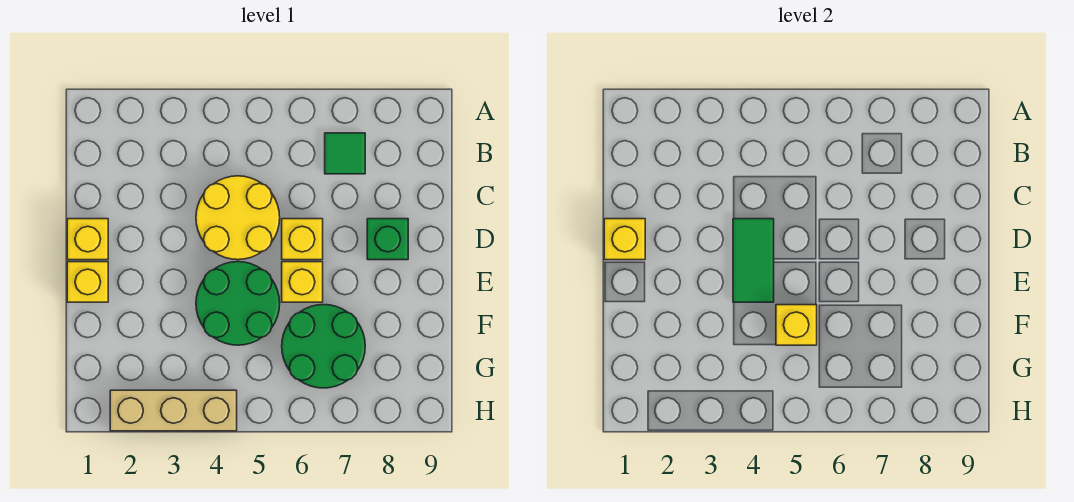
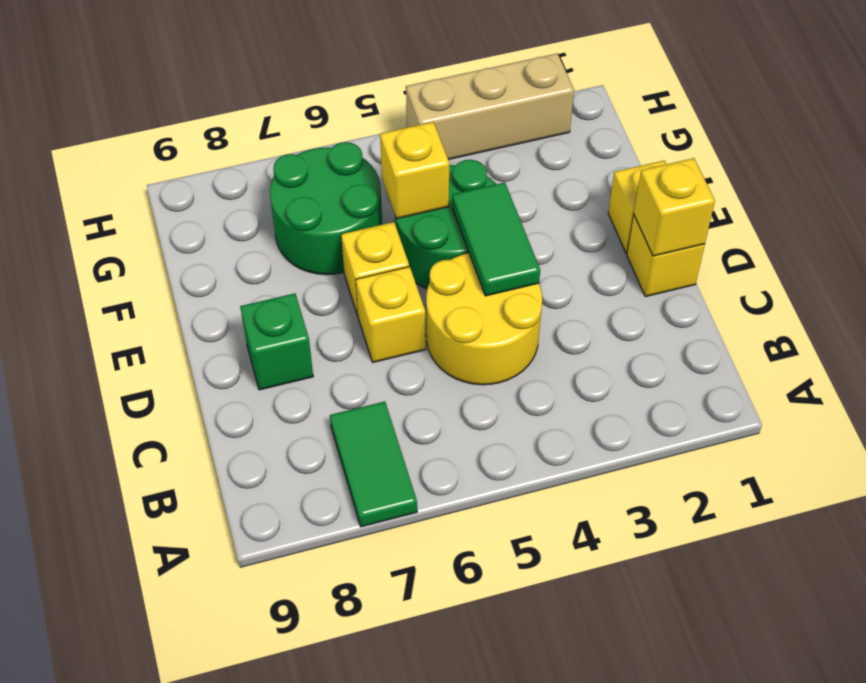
green tile B7 level 1 -> green tile A7:B7 level 1

